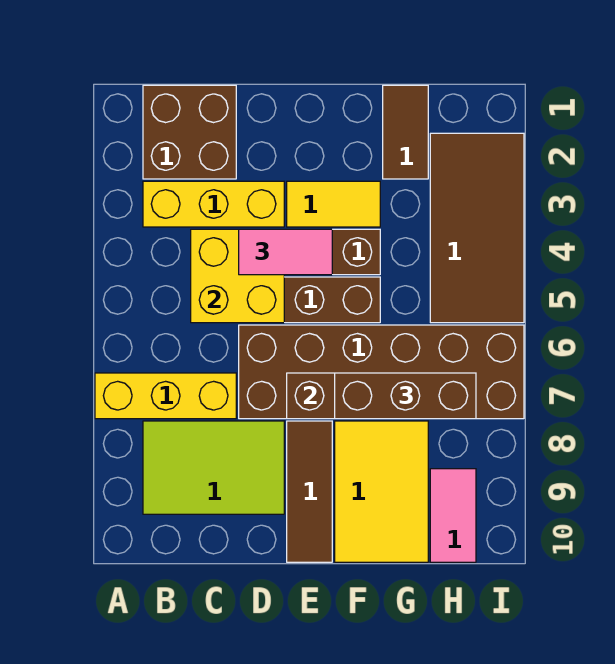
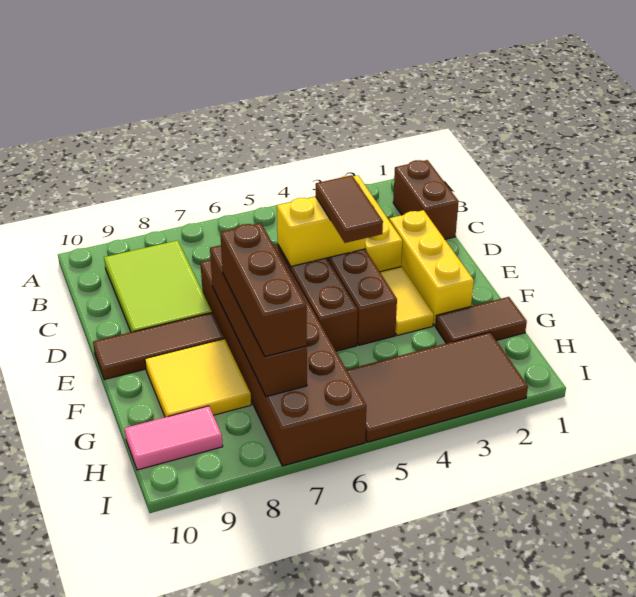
yellow brick A7:C7 level 1 -> yellow brick D2:F2 level 1
brown brick B1:C2 level 1 -> brown brick B1:C1 level 1
yellow brick C4:D5 level 2 -> yellow brick D4:D5 level 2
pink tile D4:E4 level 3 -> brown tile D4:E4 level 3
yellow tile F8:G10 level 1 -> yellow tile F8:G9 level 1

